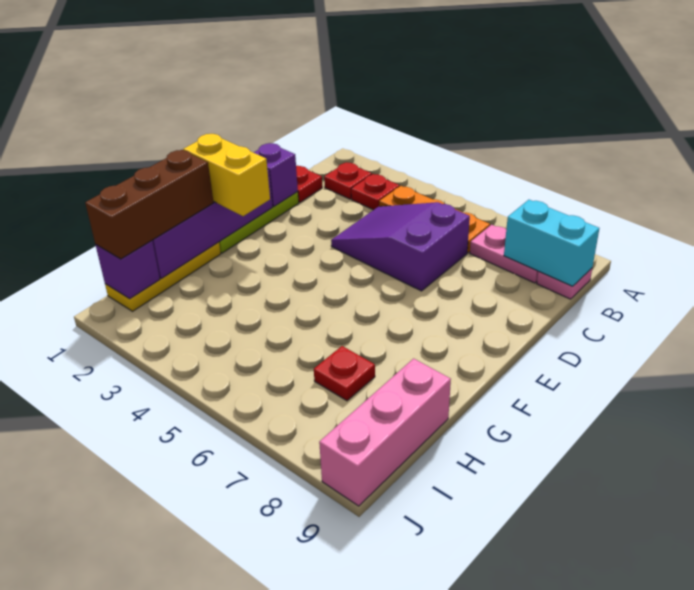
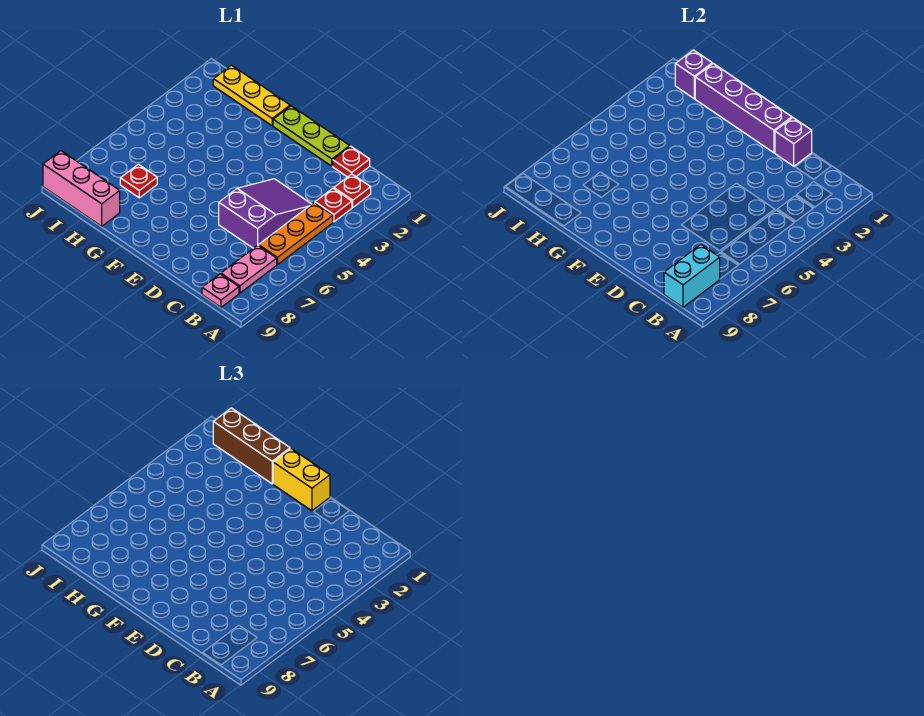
yellow brick F1:F2 level 3 -> yellow brick E1:F1 level 3

